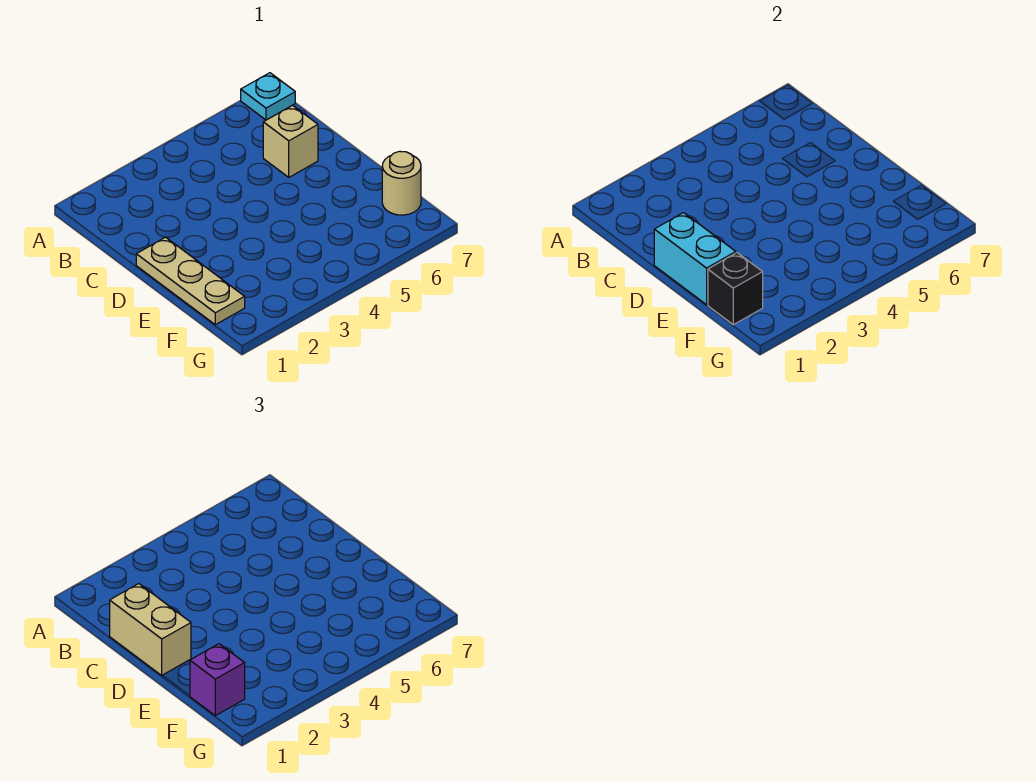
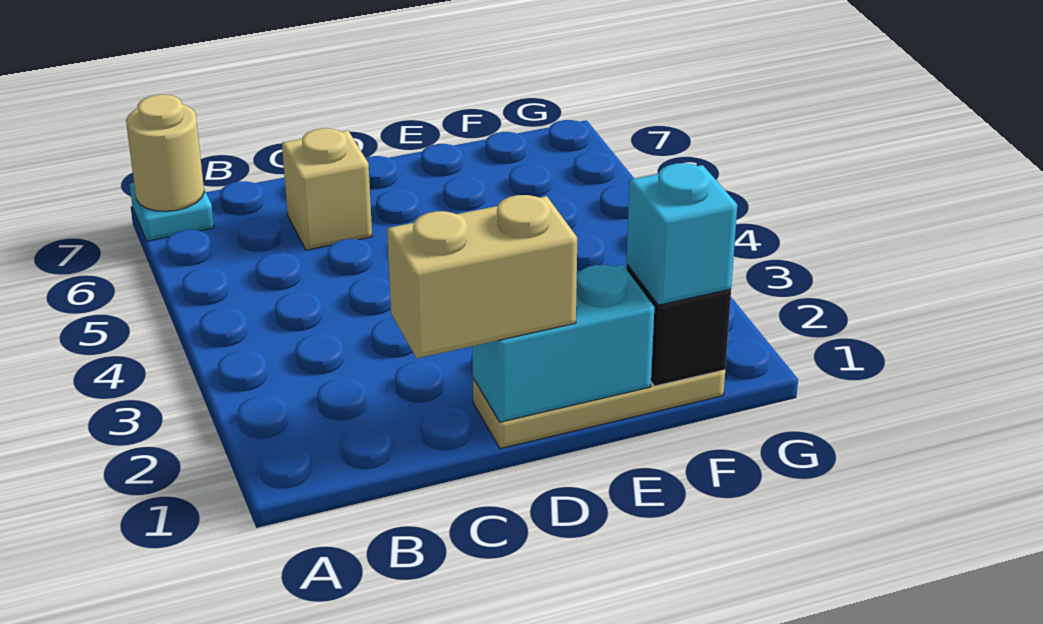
purple brick F1 level 3 -> cyan brick F1 level 3
tan round brick F7 level 1 -> tan round brick A7 level 2

